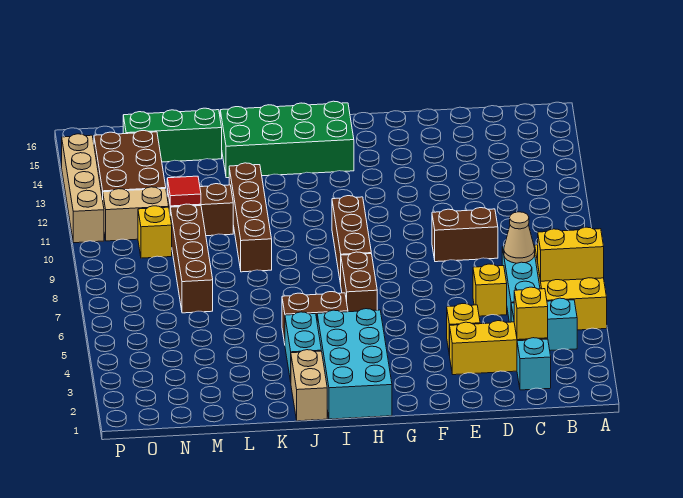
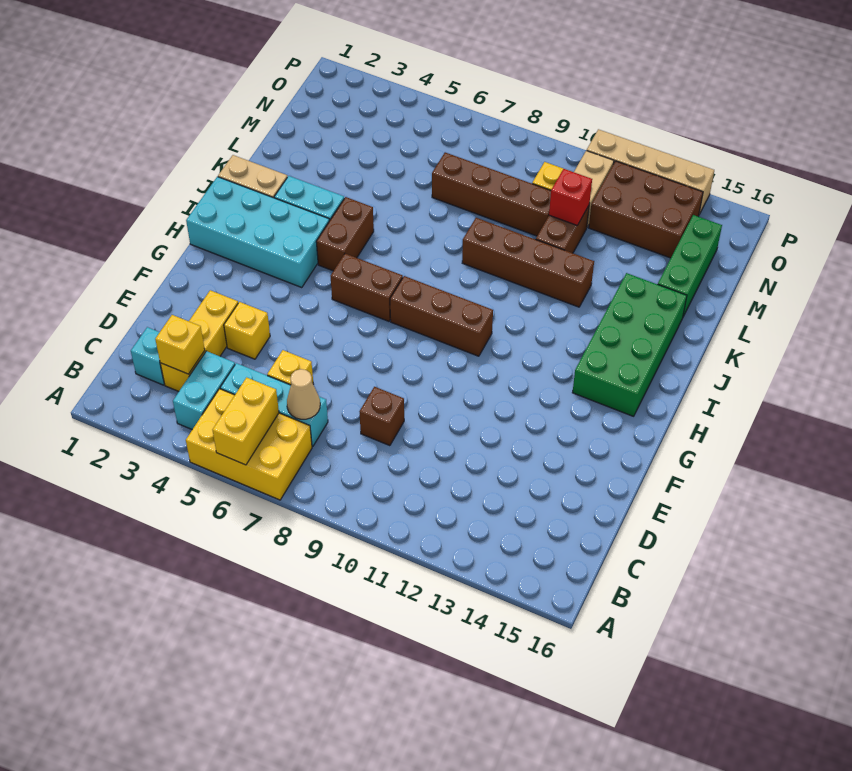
brown brick D9:E9 level 1 -> brown brick D9 level 1
red tile M11 level 2 -> red brick M11 level 2

